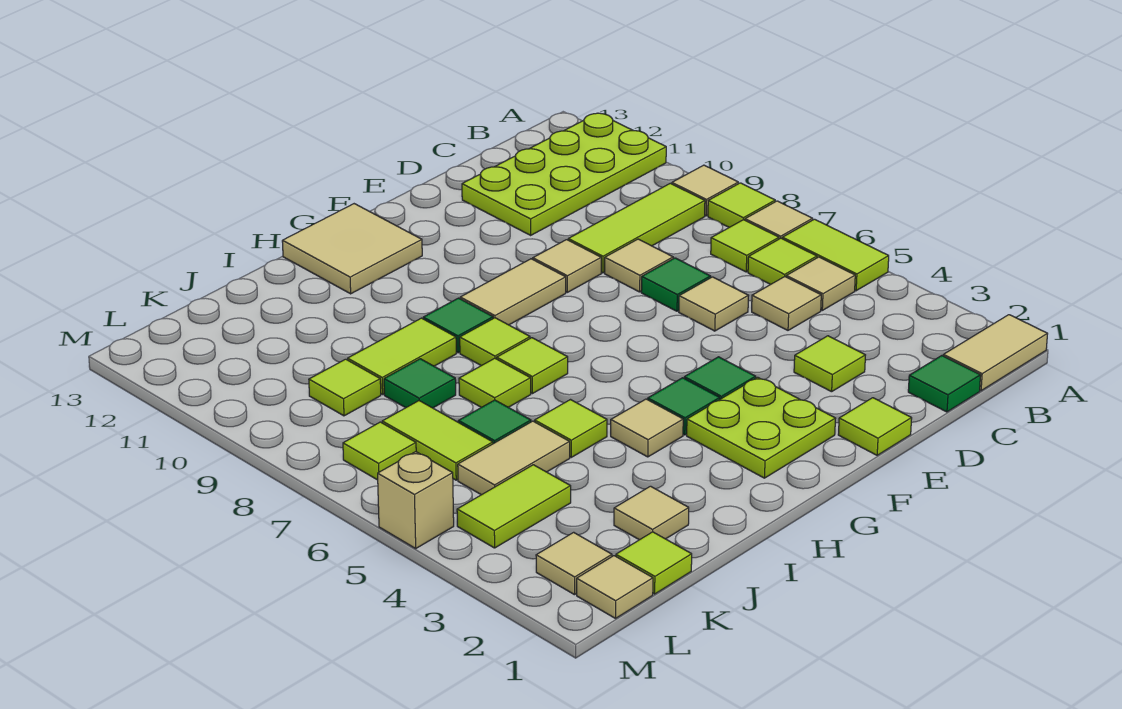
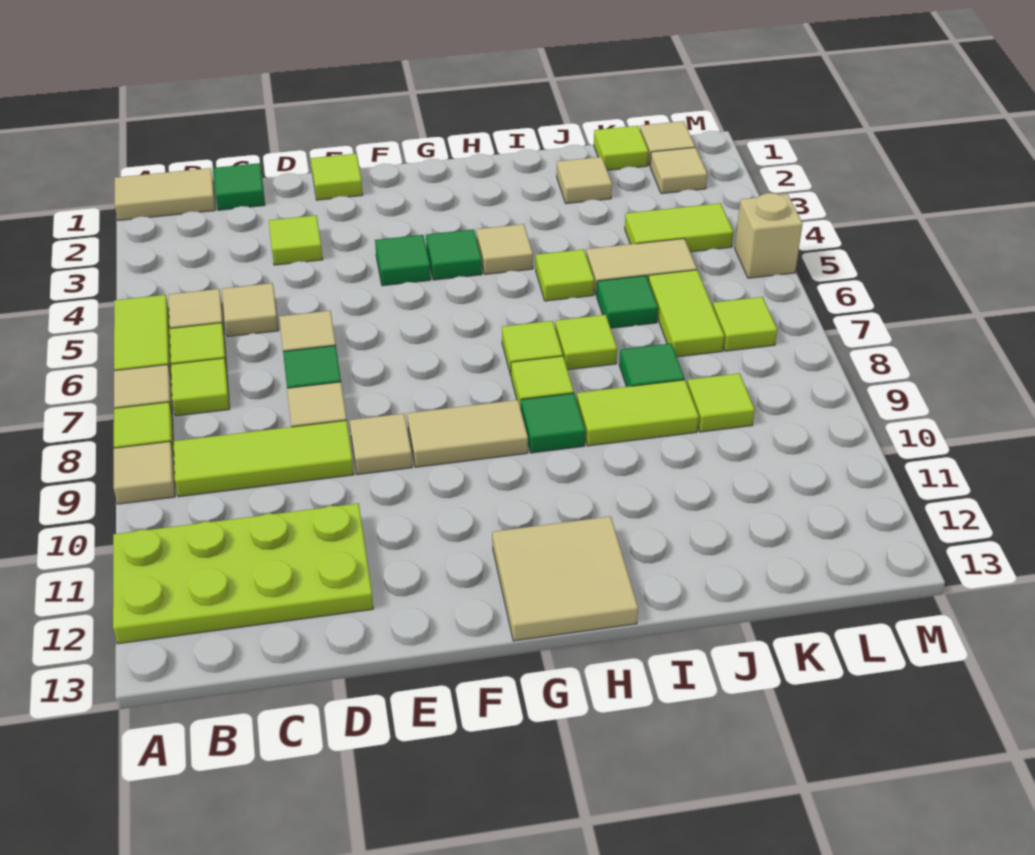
lime plate F2:G3 level 1 -> none

